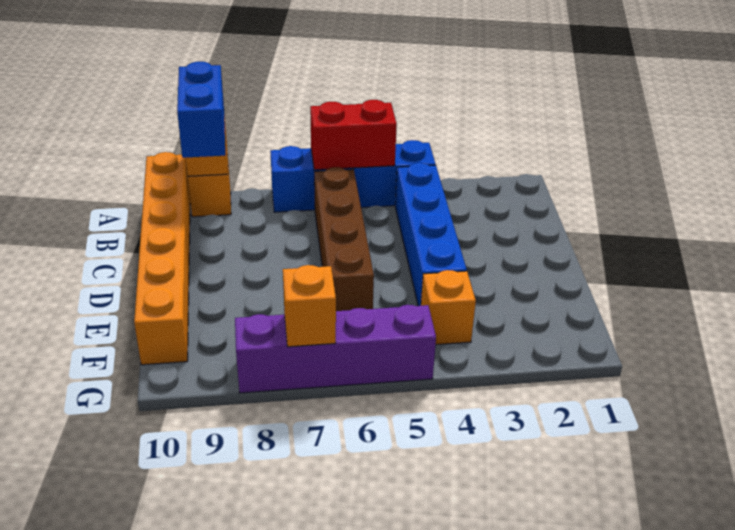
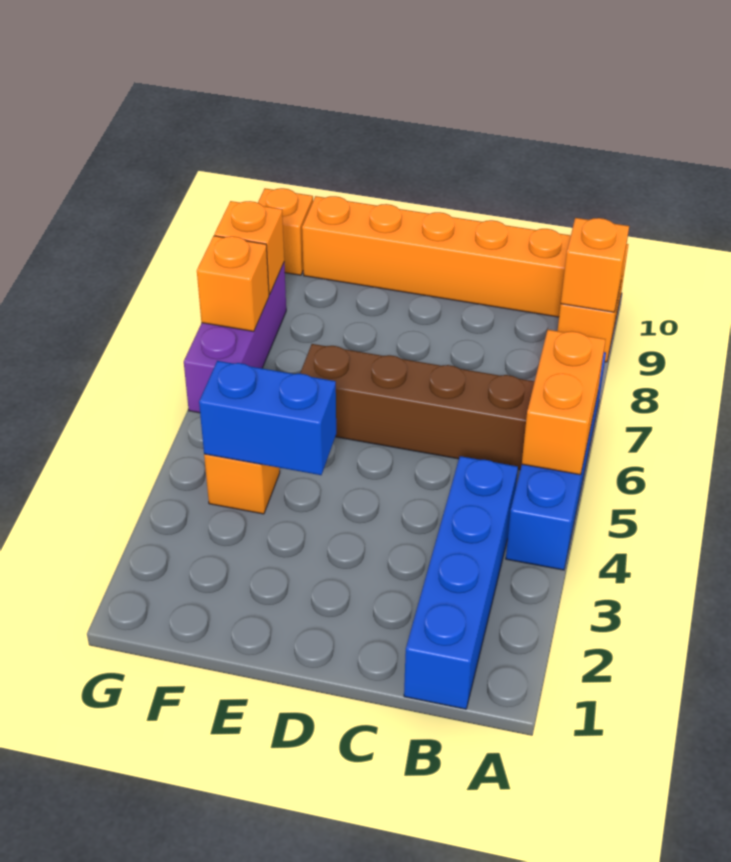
red brick A5:A6 level 2 -> orange brick A5:A6 level 2
blue brick A9:B9 level 3 -> blue brick E4:F4 level 2
blue brick B4:E4 level 1 -> blue brick B1:B4 level 1
purple brick G5:G8 level 1 -> purple brick G6:G8 level 1
none -> orange brick G8 level 2
none -> orange brick G10 level 1

